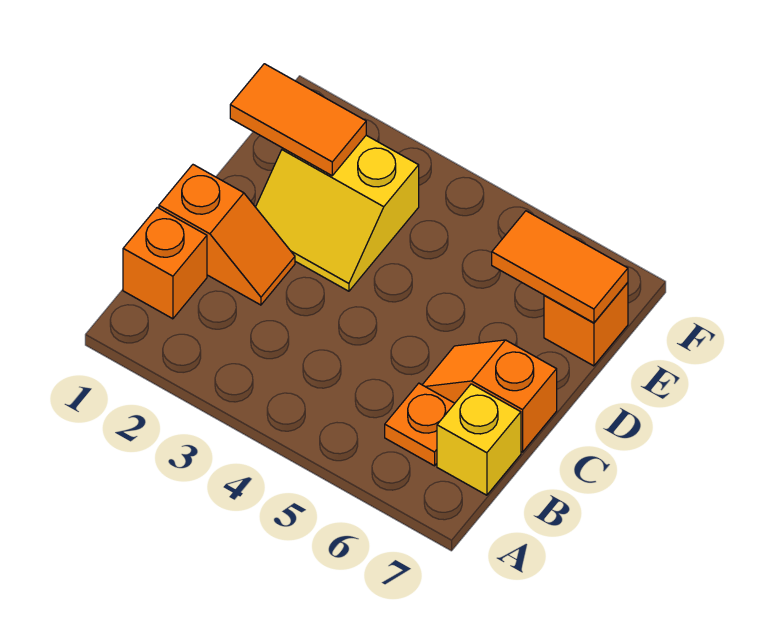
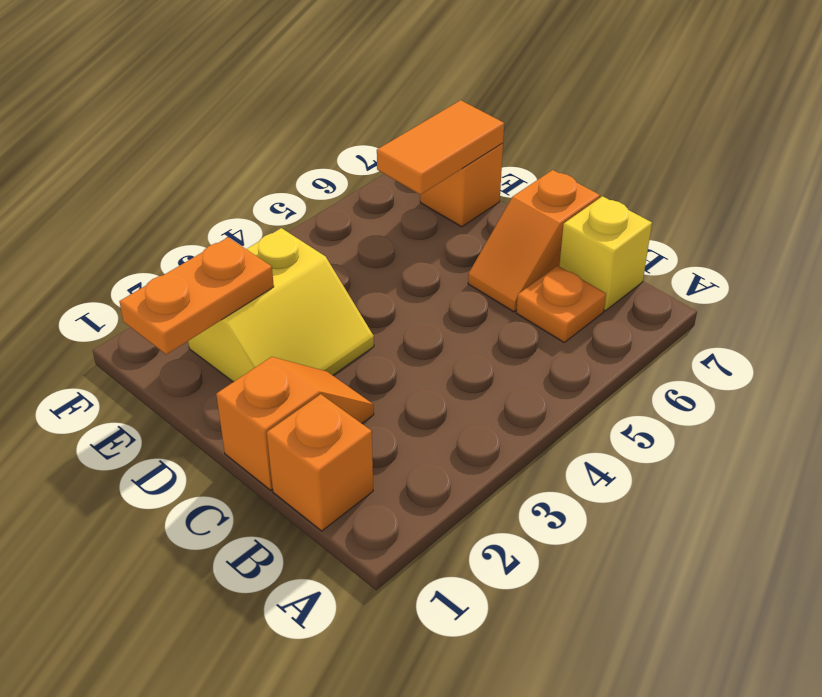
orange tile E1:E2 level 2 -> orange plate E1:E2 level 2

